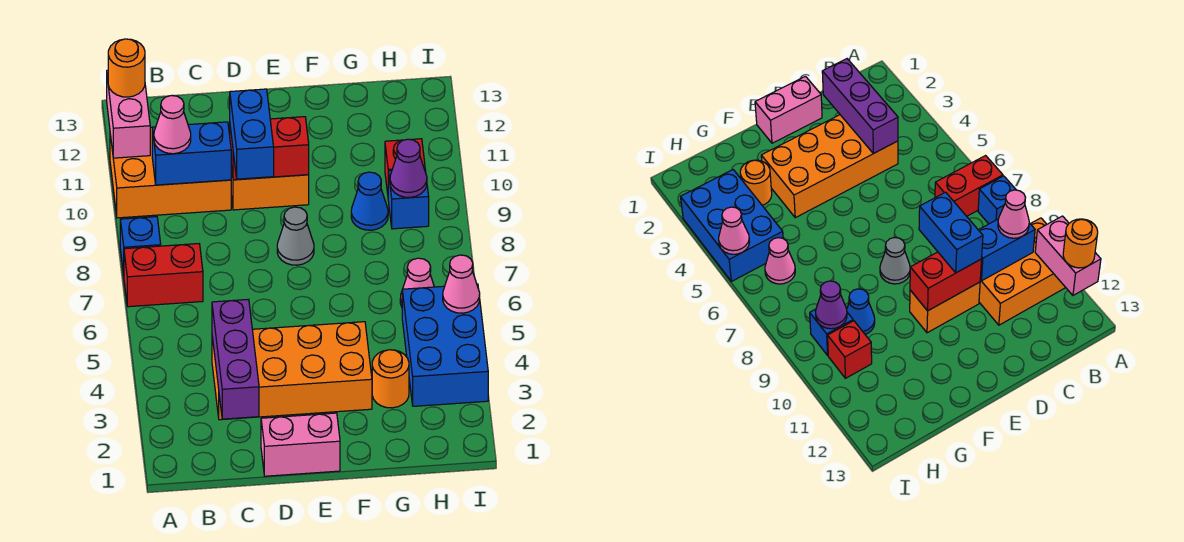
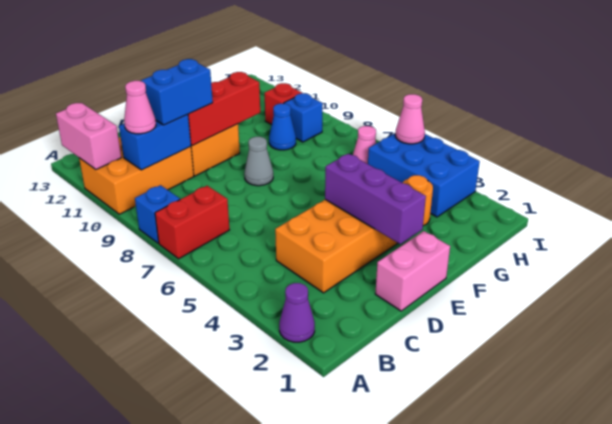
orange round brick A12 level 3 -> none
purple brick C2:C4 level 2 -> purple brick E2:E4 level 2
blue brick D9:D10 level 3 -> blue brick C10:D10 level 3
red brick D10:E10 level 2 -> red brick D10:F10 level 2
purple cone H9 level 2 -> purple cone A2 level 1

